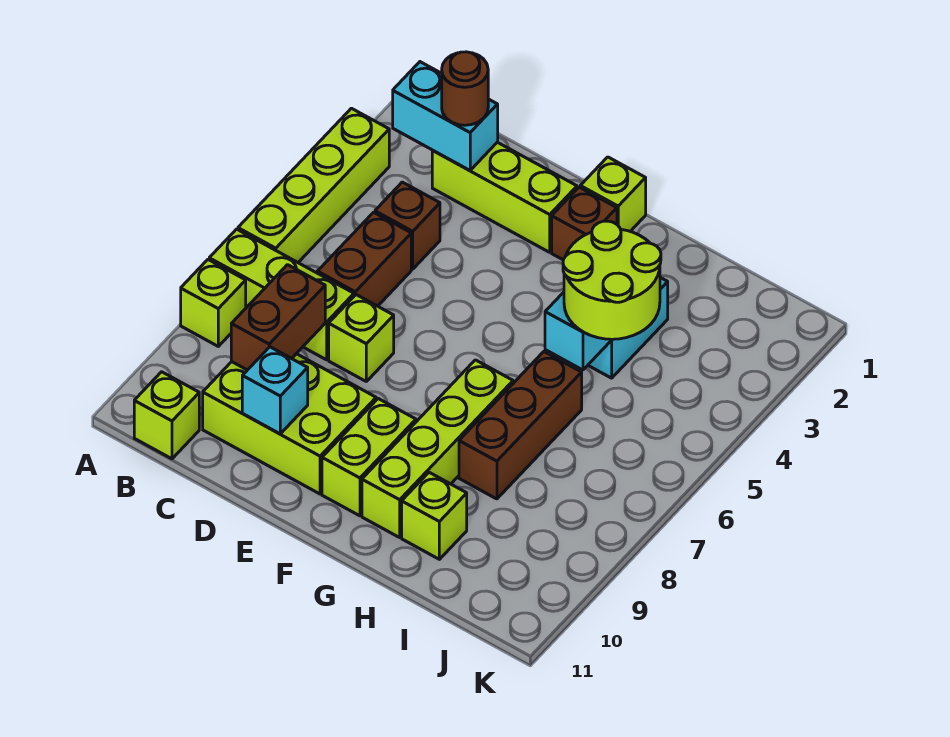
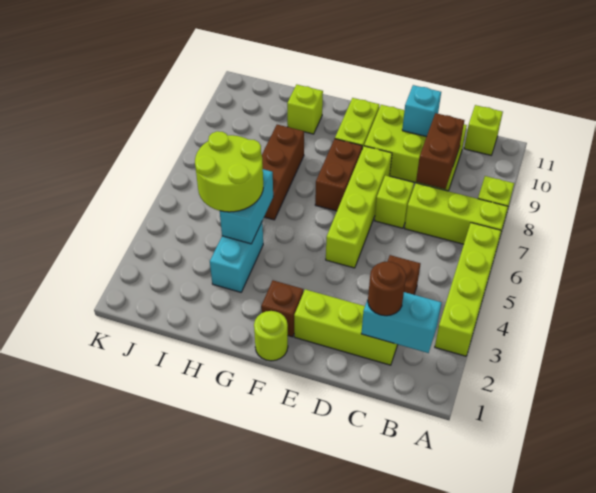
brown brick C5:C6 level 1 -> brown brick F7:F8 level 1
lime brick F1 level 1 -> lime round brick F1 level 1
lime brick G7:G10 level 1 -> lime brick E5:E8 level 1

